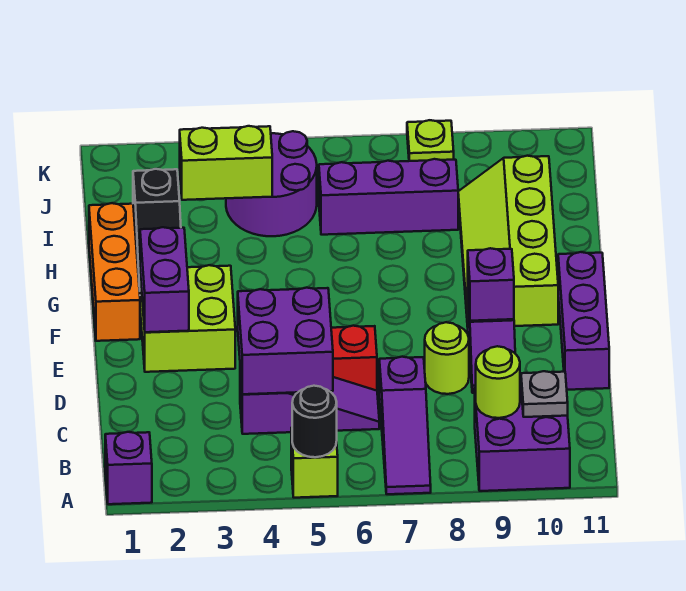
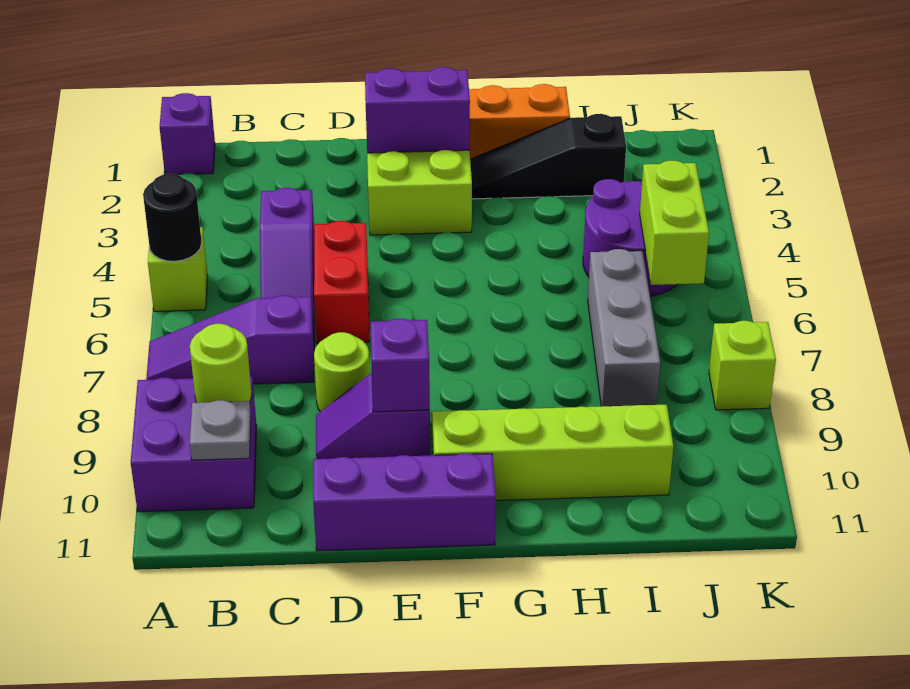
purple brick C4:D5 level 2 -> none
lime brick I3:I4 level 2 -> lime brick J5:J6 level 2
purple brick I6:I8 level 1 -> grey brick I6:I8 level 1
lime plate K8 level 1 -> lime brick K8 level 1

